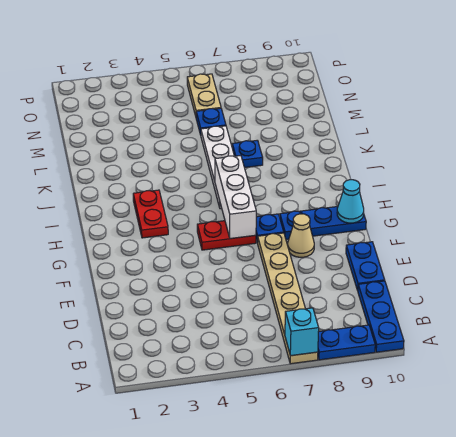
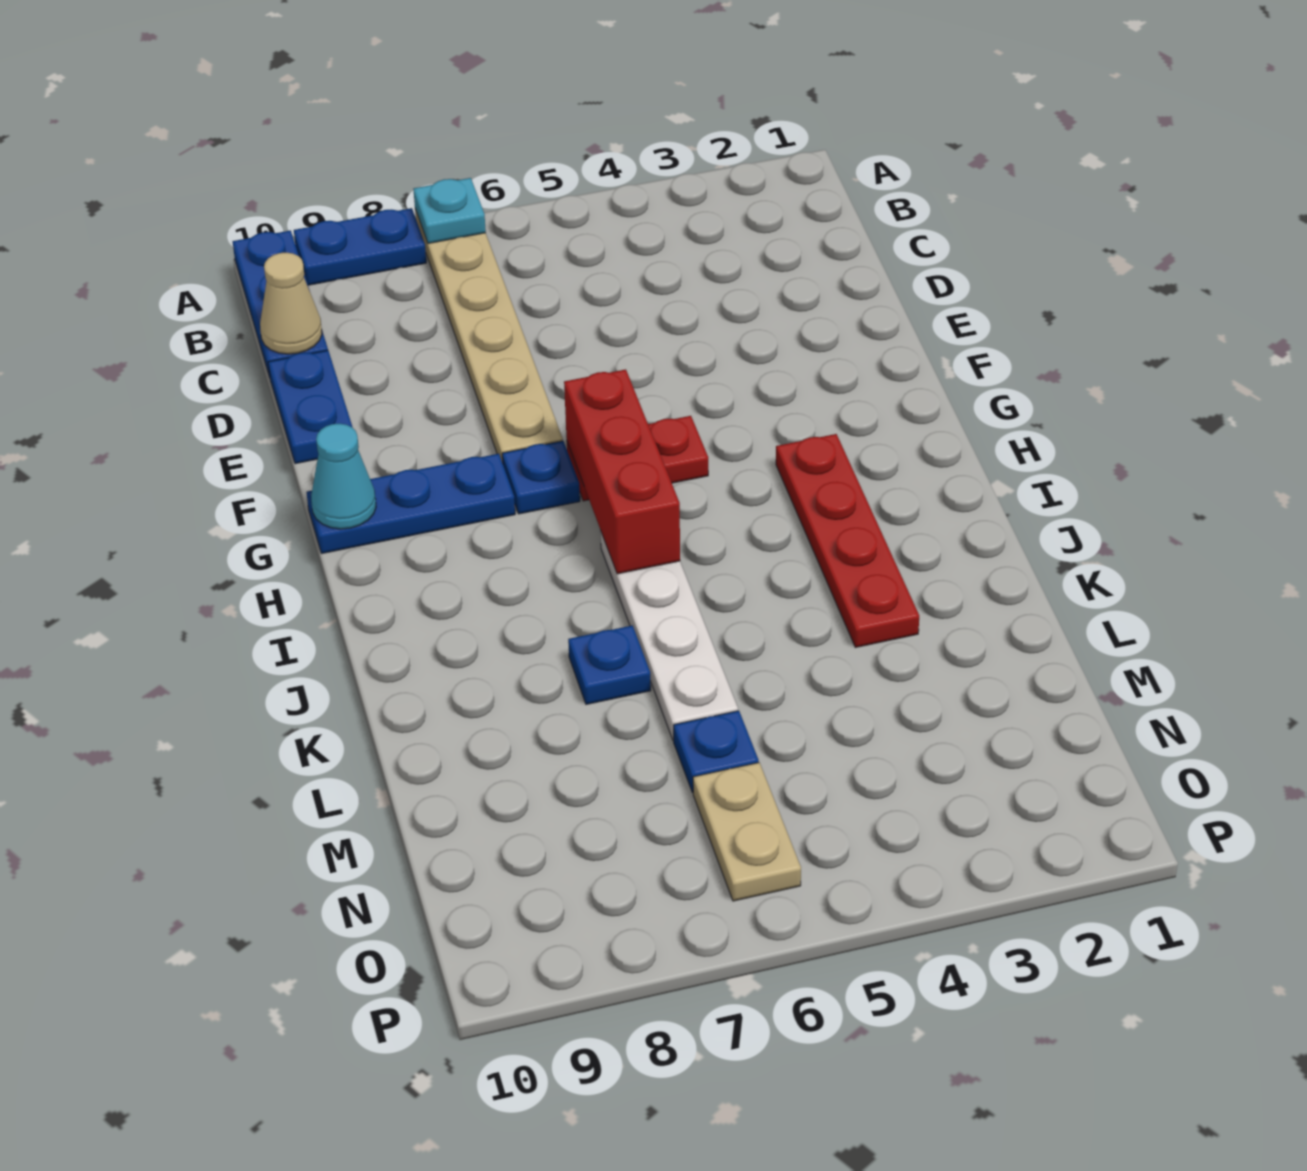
cyan brick A7 level 2 -> cyan plate A7 level 2
tan cone F8 level 1 -> tan cone C10 level 2
white brick G6:I6 level 2 -> red brick G6:I6 level 2
red plate H3:I3 level 1 -> red plate H3:K3 level 1

